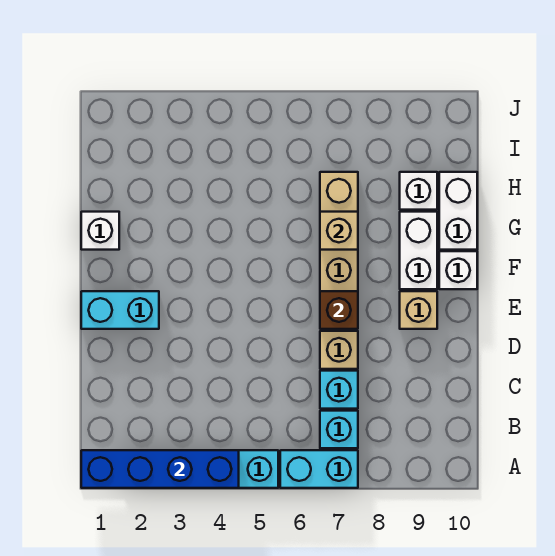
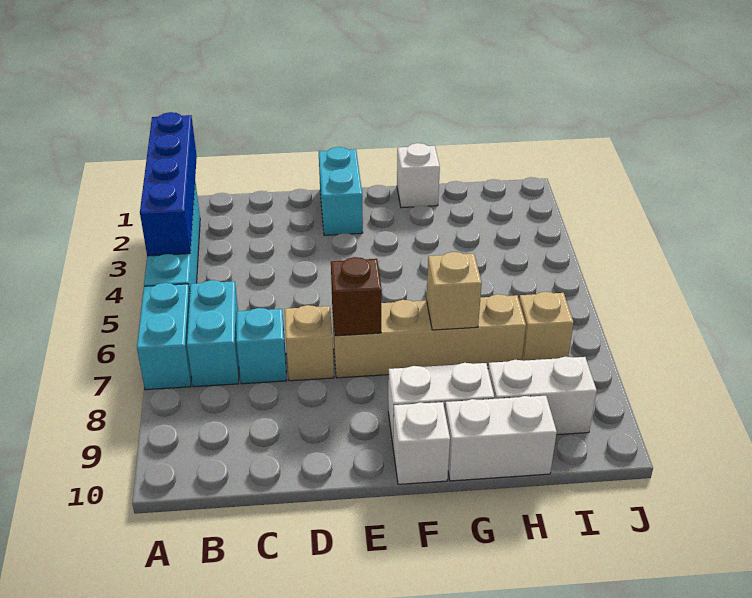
cyan brick B7 level 1 -> cyan brick B6:B7 level 1
tan brick E9 level 1 -> tan brick I7 level 1
white brick H9 level 1 -> white brick H9:I9 level 1

